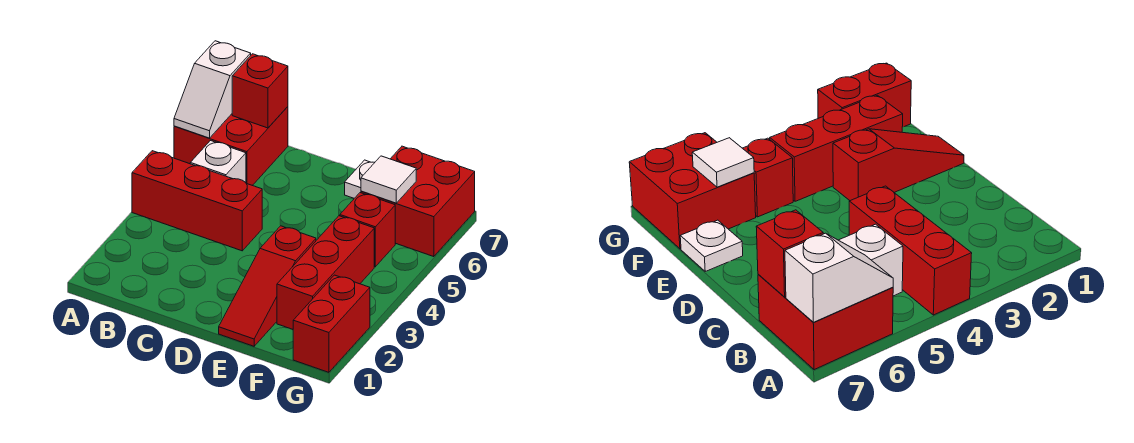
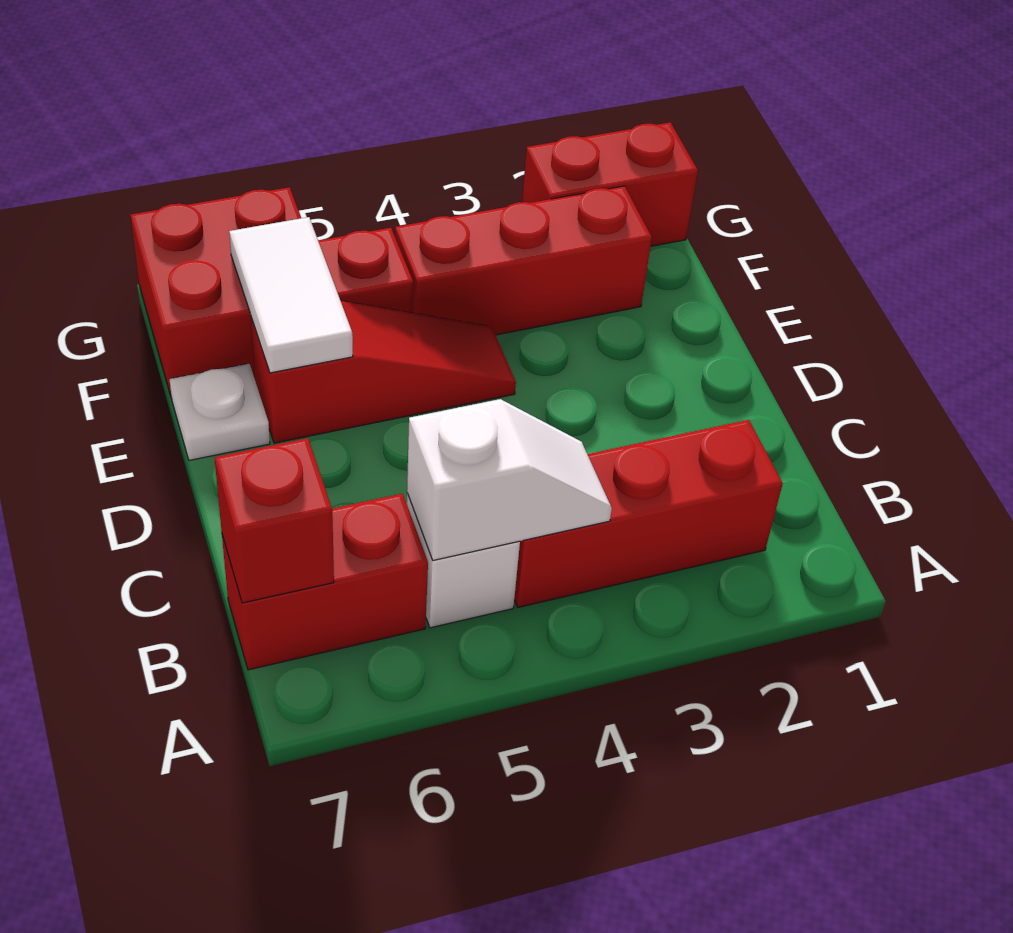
red brick A4:C4 level 1 -> red brick B2:B4 level 1
red brick A6:B7 level 1 -> red brick B6:B7 level 1
white slope A6:A7 level 2 top 7 -> white slope B4:B5 level 2 top 5
red slope E1:E3 level 1 top 3 -> red slope E4:E6 level 1 top 6
white tile F6 level 2 -> white tile E6:F6 level 2

